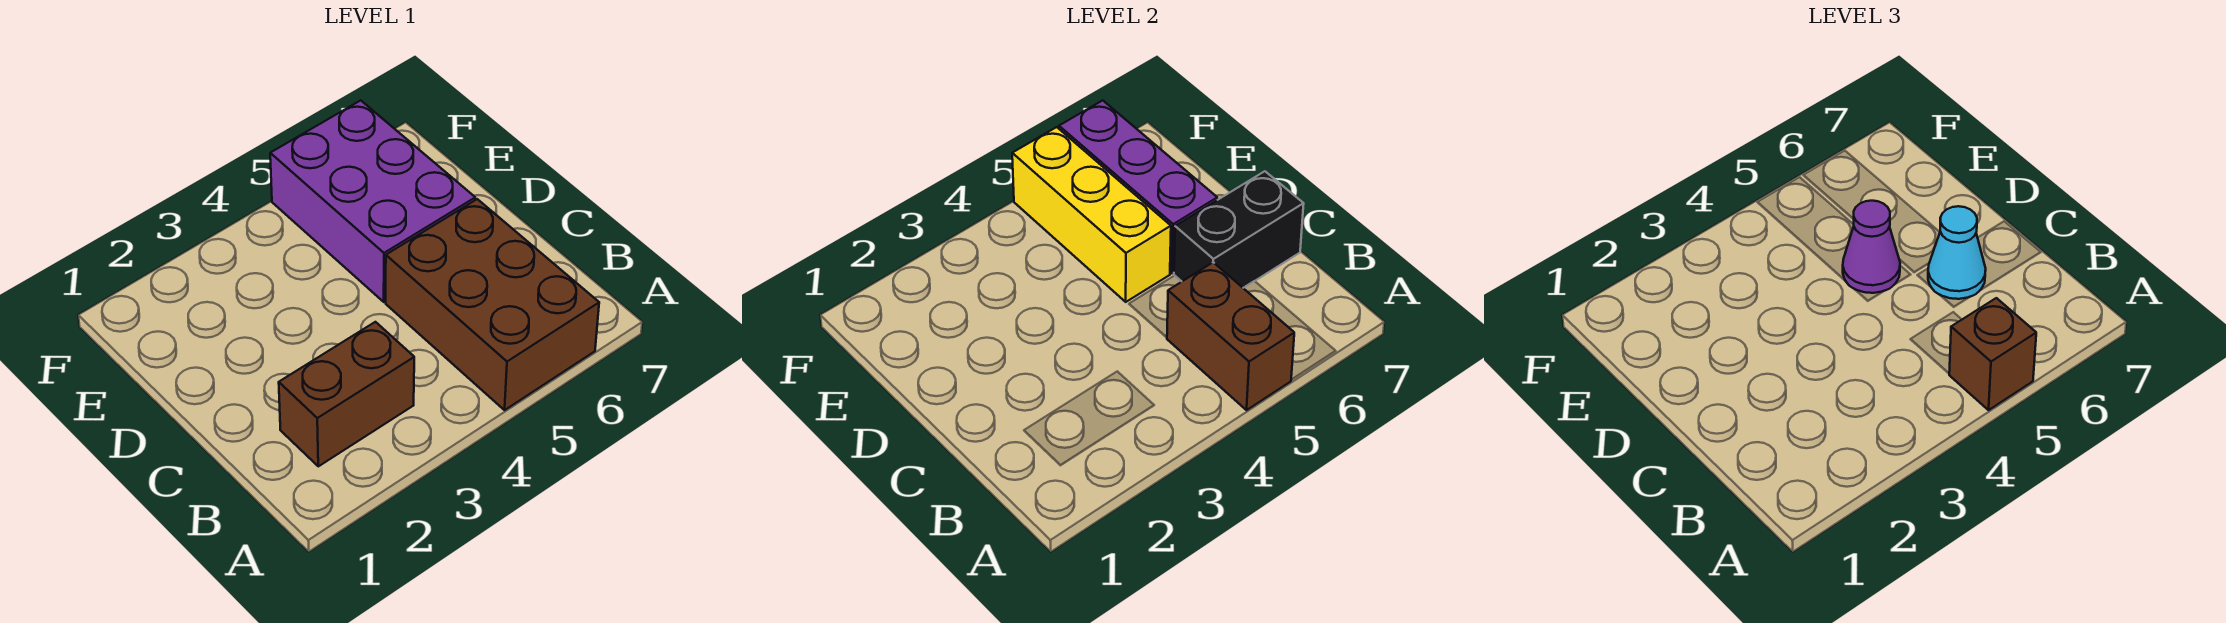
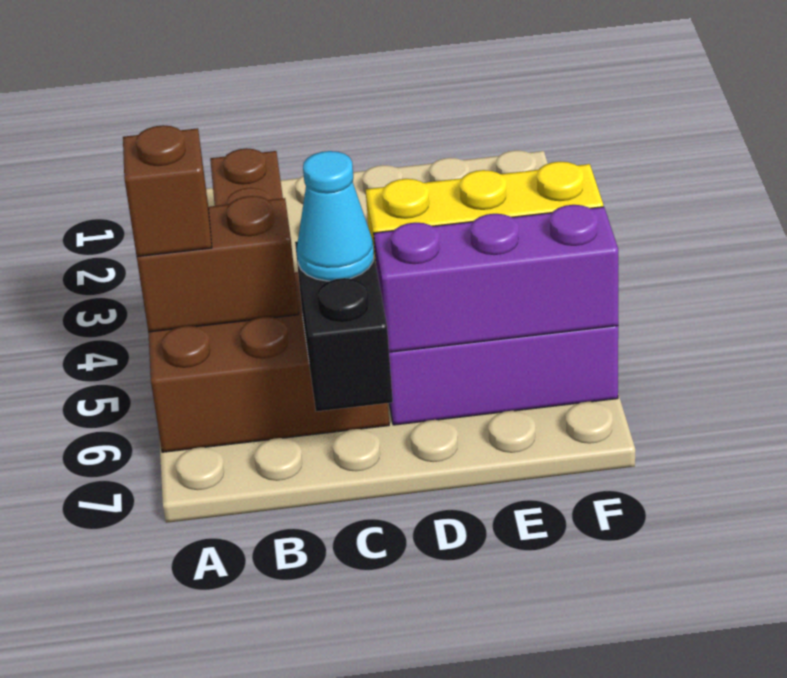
purple cone D5 level 3 -> none

